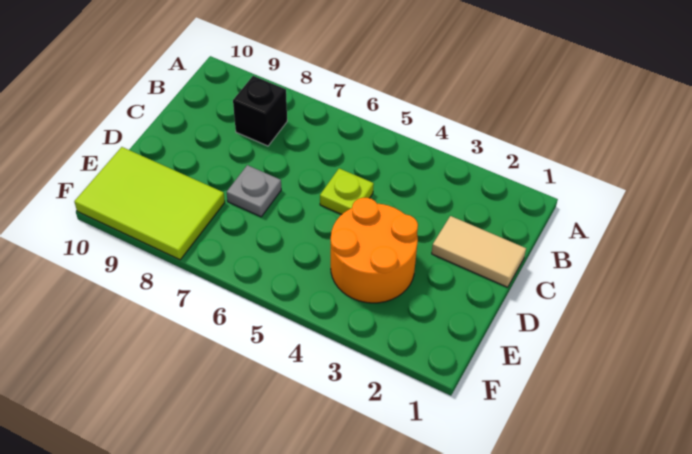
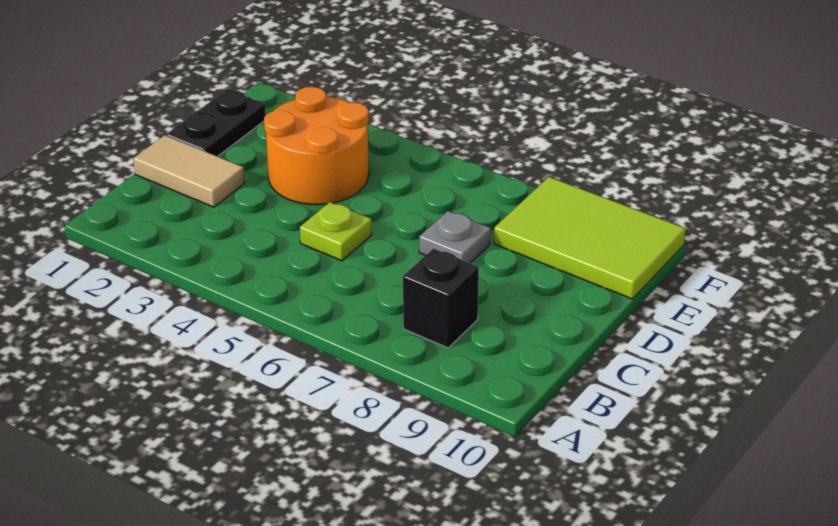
none -> black plate D1:E1 level 1

